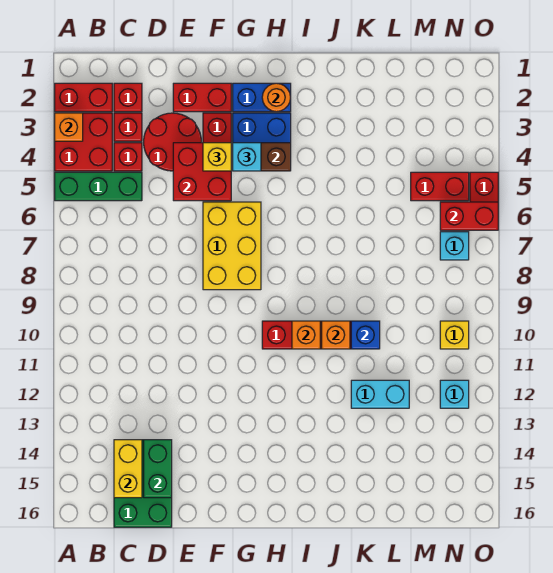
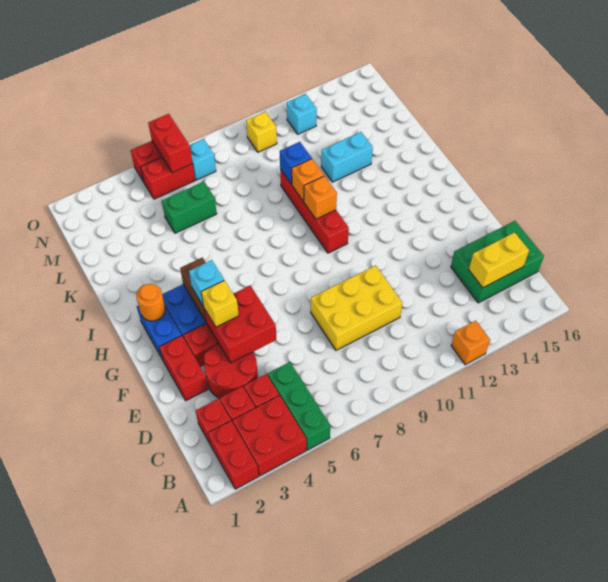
orange brick A3 level 2 -> orange brick A12 level 1
green brick D14:D15 level 2 -> green brick L5:L6 level 1
yellow brick F6:G8 level 1 -> yellow brick D8:E10 level 1
cyan brick K12:L12 level 1 -> cyan brick K12:K13 level 1
red brick M5:N5 level 1 -> red brick N5:N6 level 1

